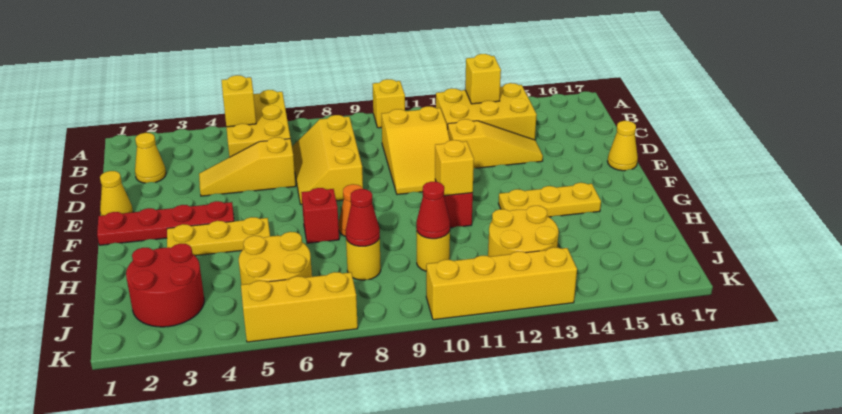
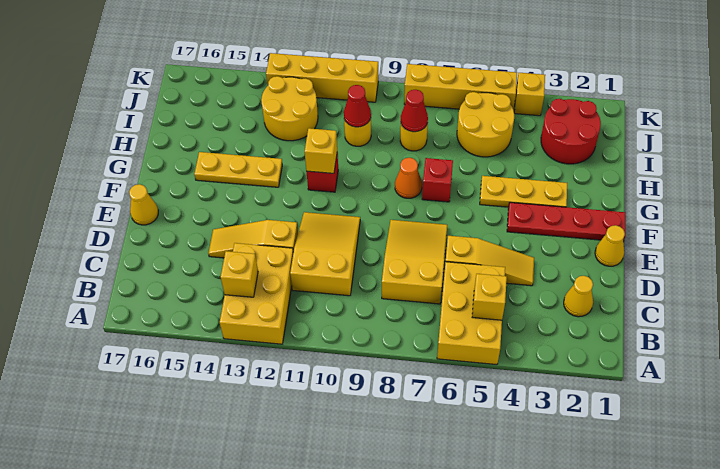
yellow brick A10 level 1 -> yellow brick K4 level 1
yellow brick B12:C14 level 1 -> yellow brick A12:C13 level 1
yellow slope C7:E8 level 1 top 8 -> yellow slope C7:E8 level 1 top C
yellow brick K5:K7 level 1 -> yellow brick K5:K8 level 1

